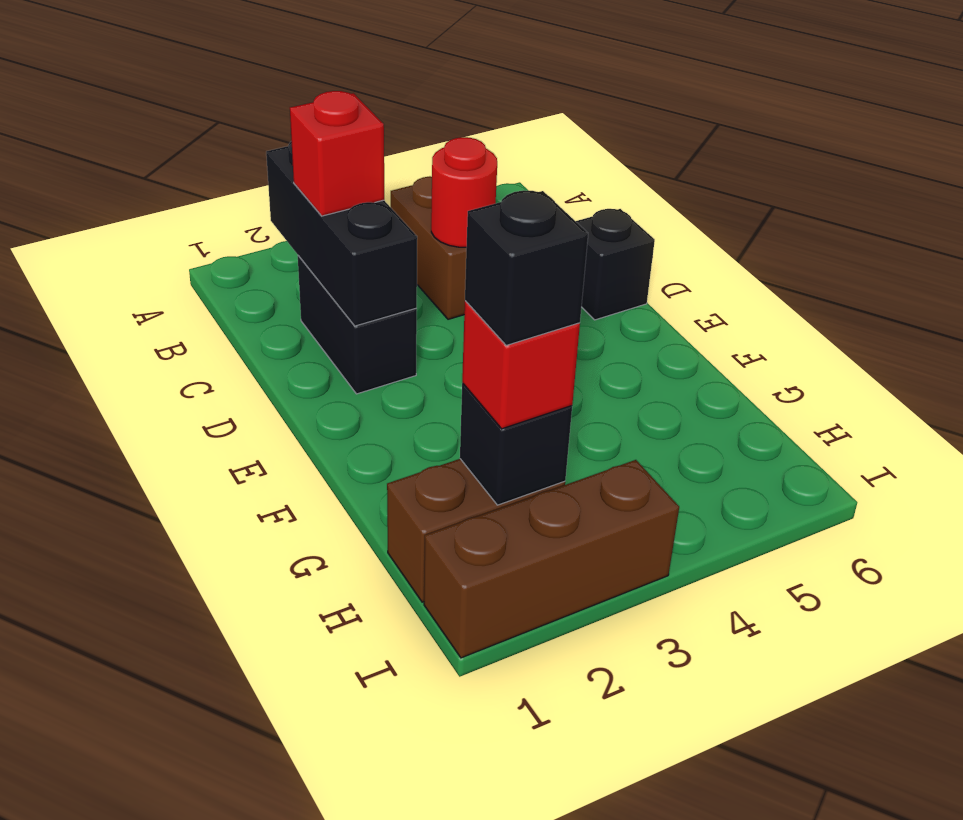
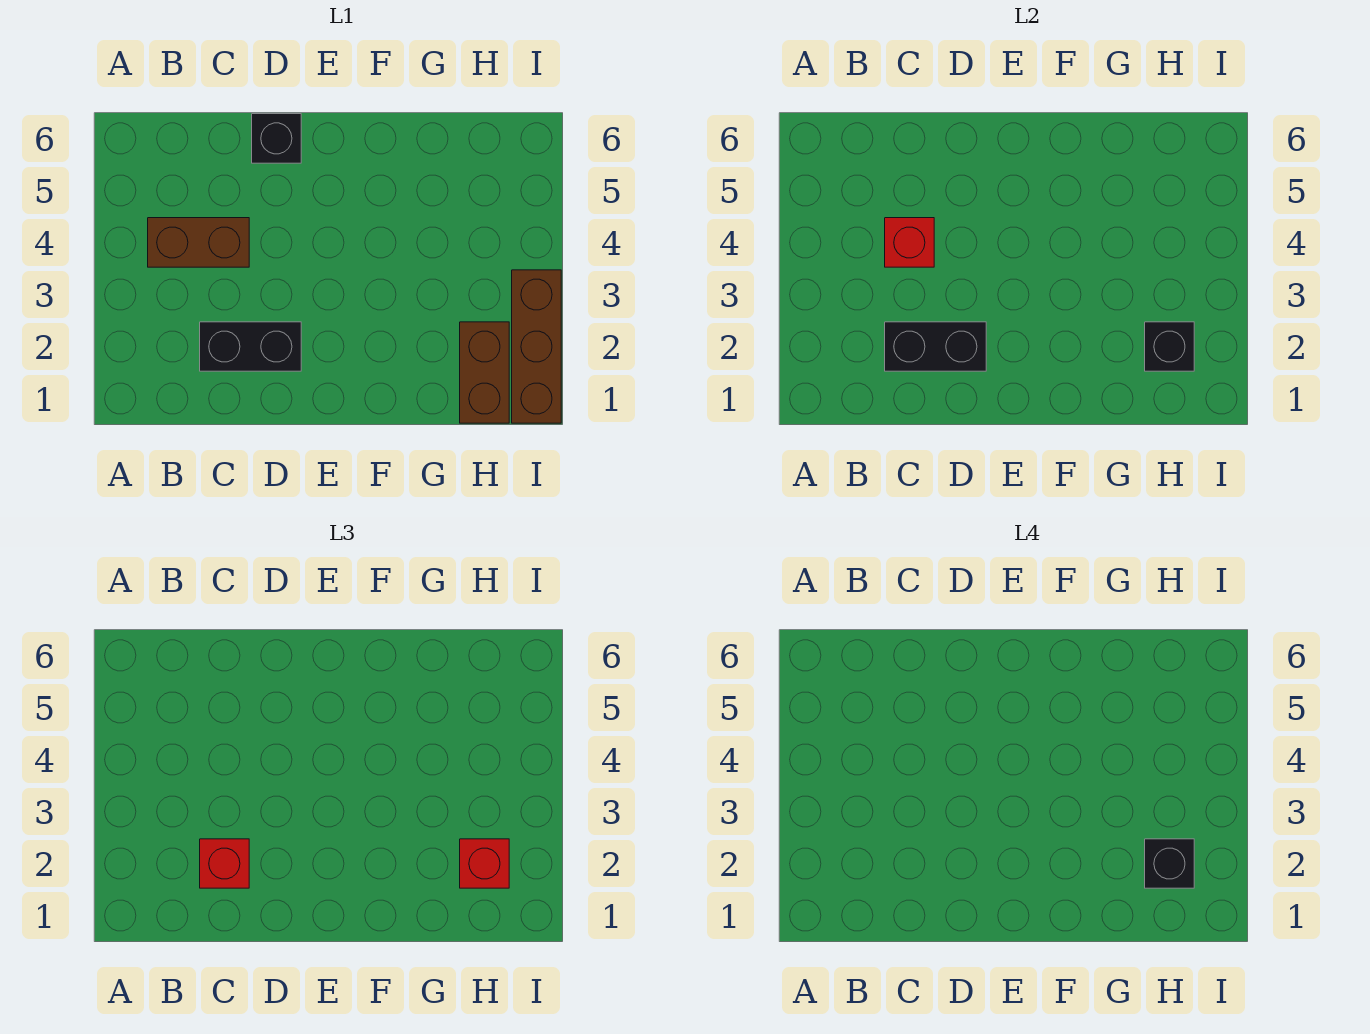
black brick B2:D2 level 2 -> black brick C2:D2 level 2
red round brick C4 level 2 -> red brick C4 level 2

